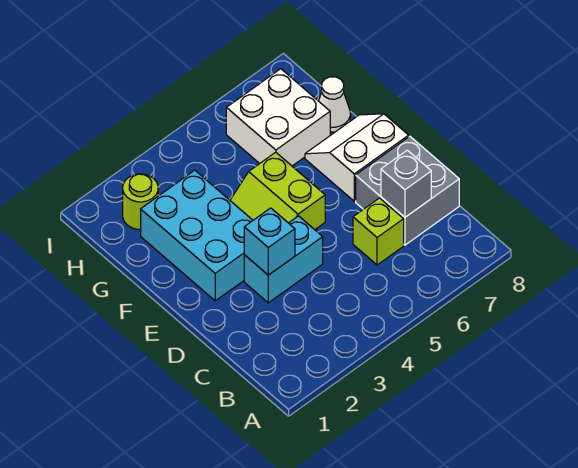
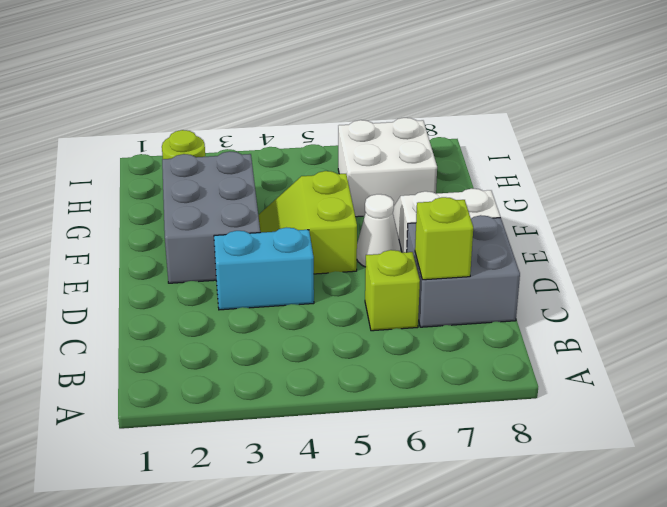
grey brick C7 level 2 -> lime brick C7 level 2
cyan brick D3 level 2 -> none
cyan brick E2:G3 level 1 -> grey brick E2:G3 level 1
white cone G8 level 1 -> white cone E6 level 1

